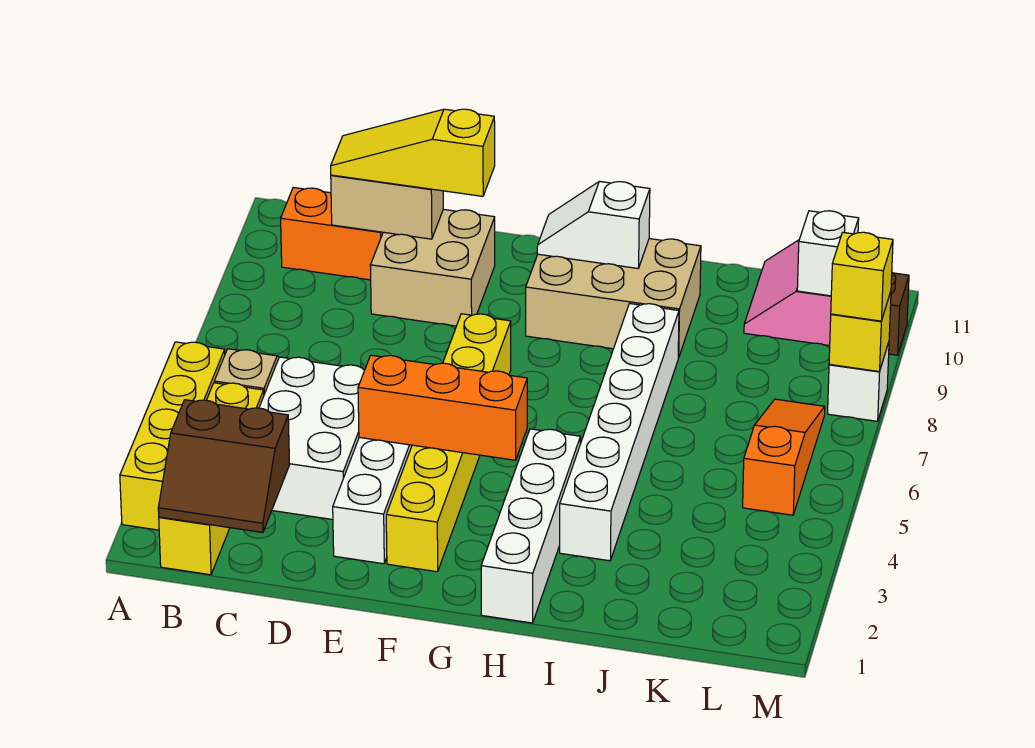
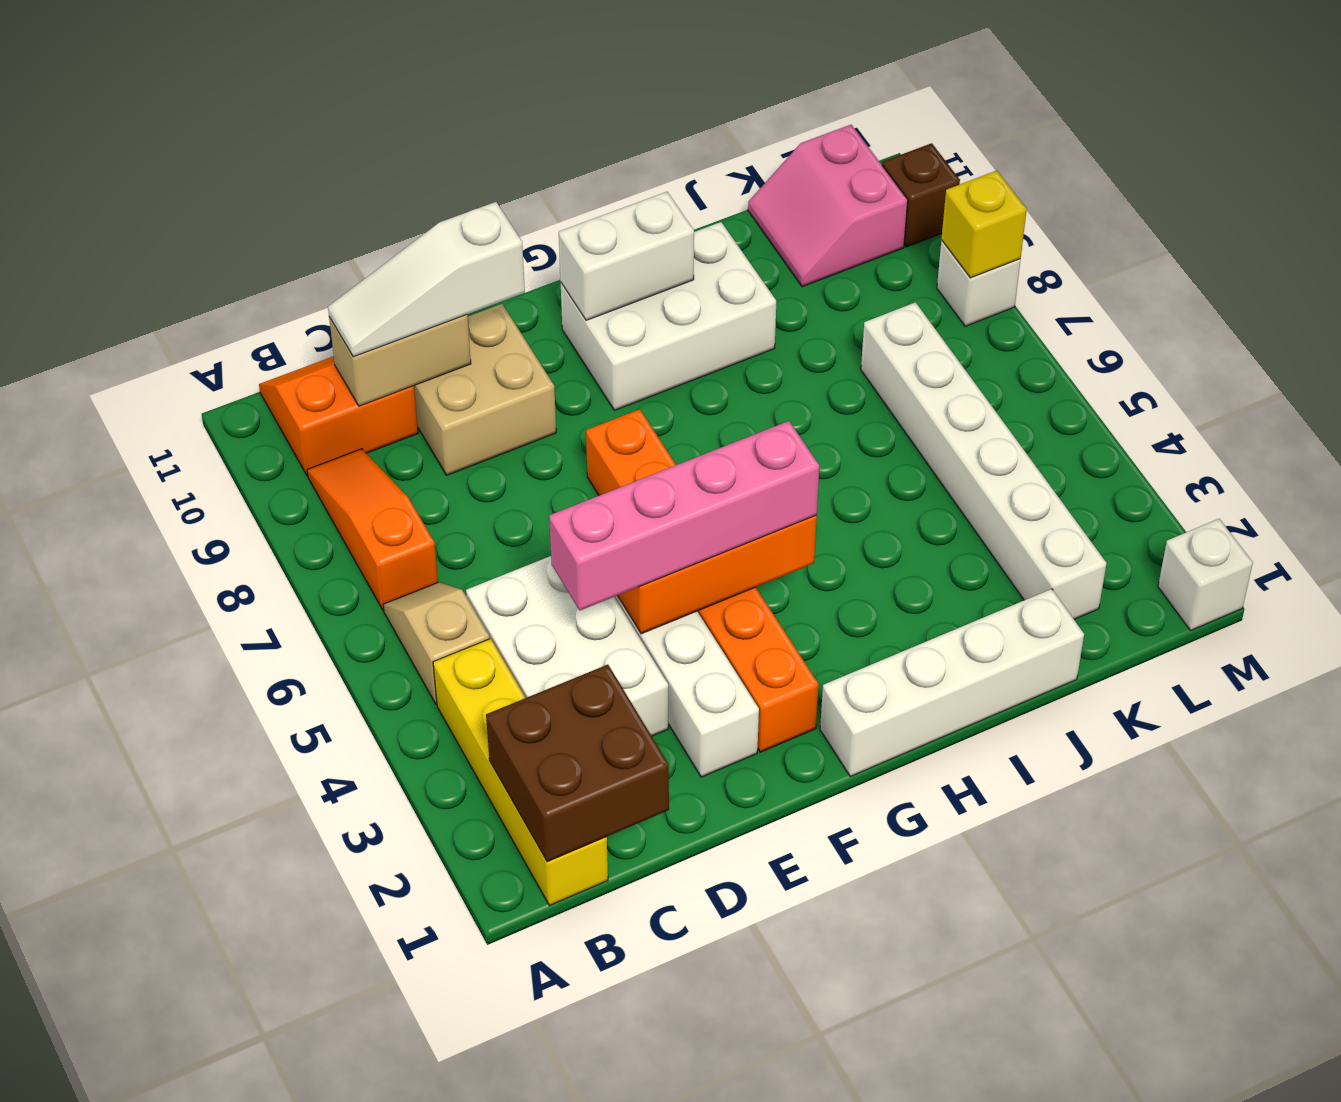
yellow brick A2:A5 level 1 -> none
brown slope B1:C2 level 2 top 2 -> brown brick B1:C2 level 2
yellow slope C10:E10 level 3 top E -> white slope C10:E10 level 3 top E
none -> pink brick D4:G4 level 3
yellow brick F2:F7 level 1 -> orange brick F2:F7 level 1
tan brick G9:I10 level 1 -> white brick G9:I10 level 1
white slope G10:H10 level 2 top H -> white brick G10:H10 level 2
white brick H1:H4 level 1 -> white brick G1:J1 level 1
white brick I3:I8 level 1 -> white brick K2:K7 level 1
orange slope L5:L7 level 1 top 5 -> orange slope B7:B9 level 1 top 7
white brick L10 level 2 -> white brick M1 level 1
yellow brick M8 level 3 -> none

